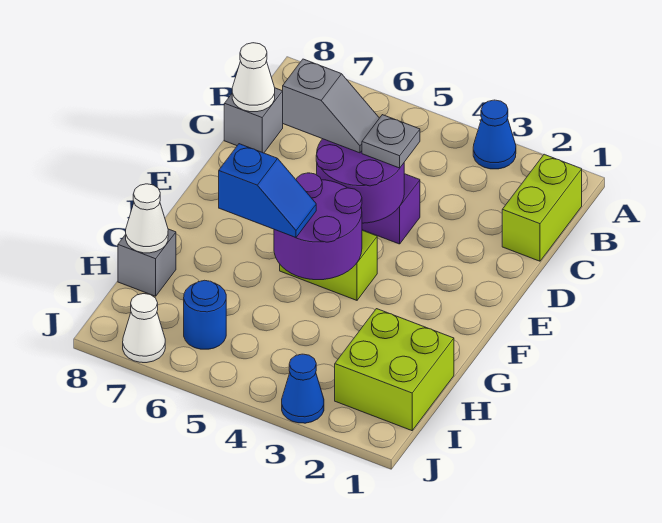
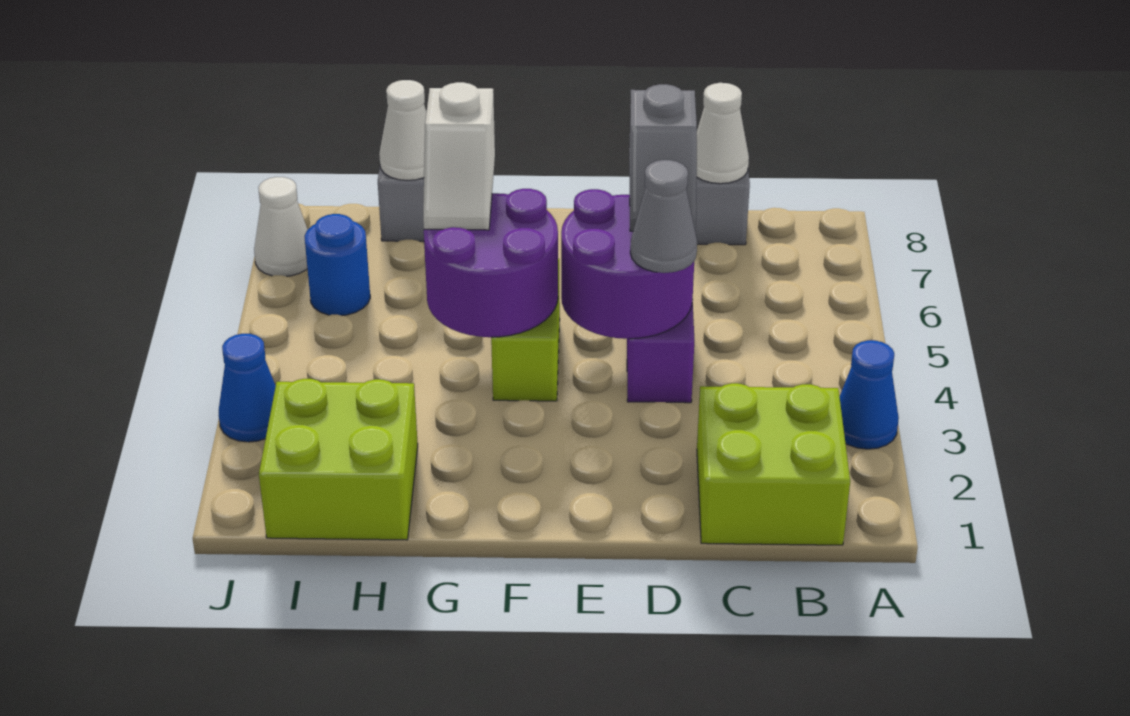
lime brick B1:C1 level 1 -> lime brick B1:C2 level 1
grey plate D4 level 3 -> grey cone D4 level 3
blue slope G5:G6 level 3 top 6 -> white slope G5:G6 level 3 top 6

